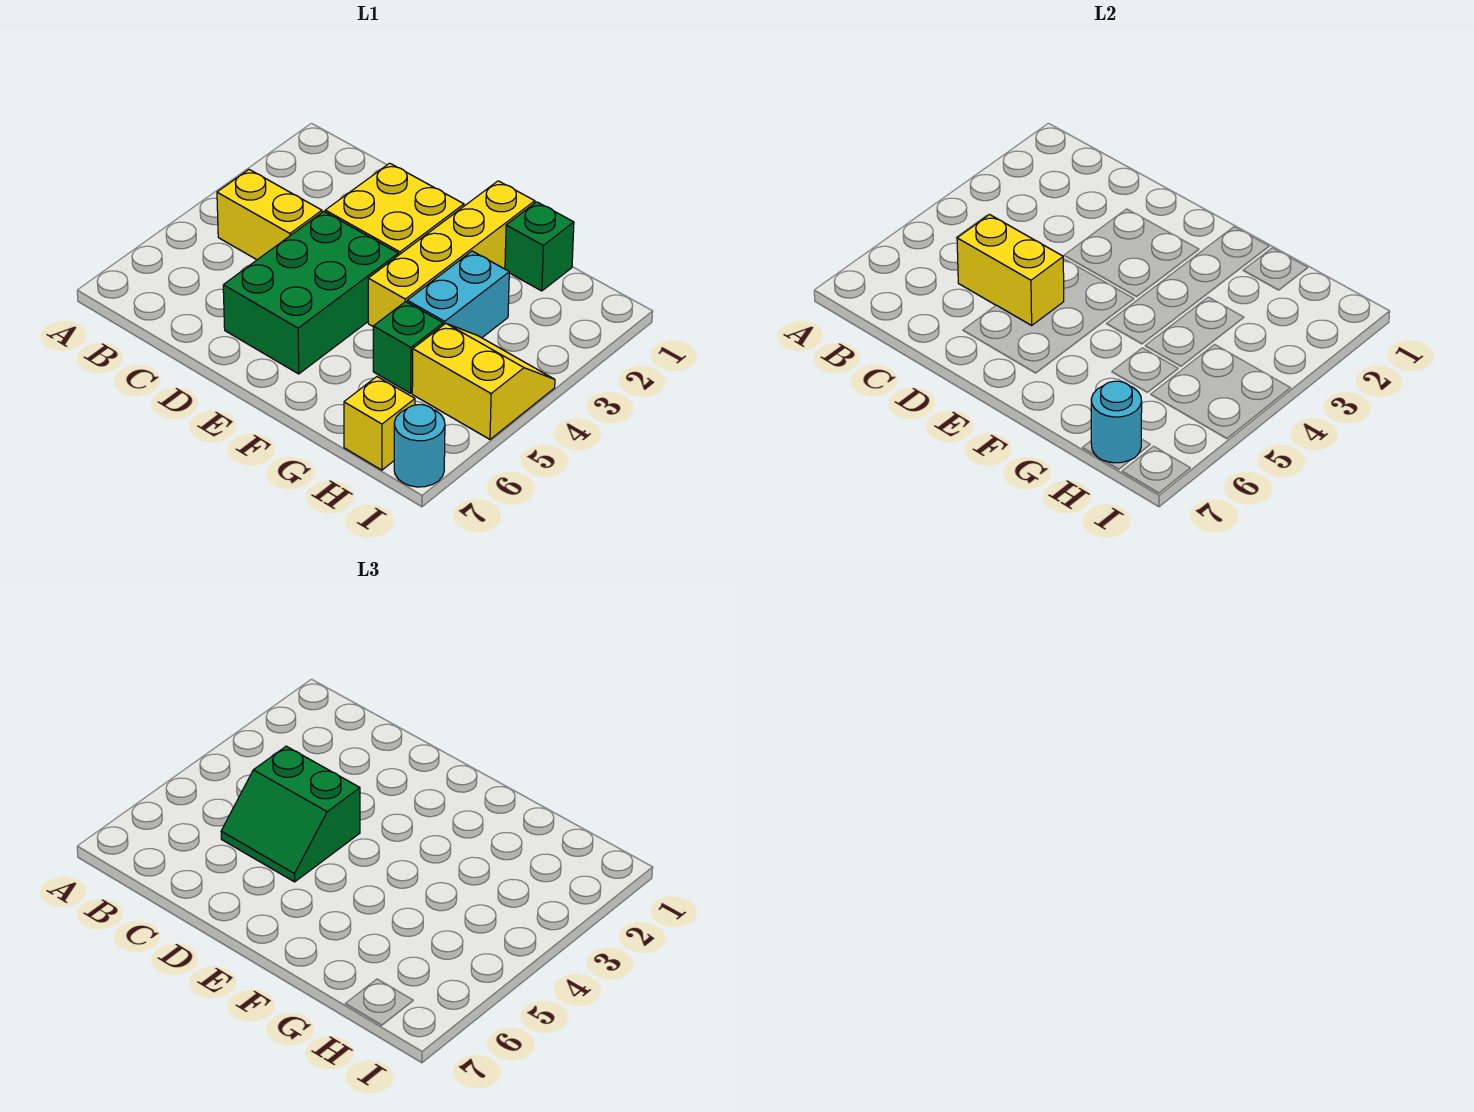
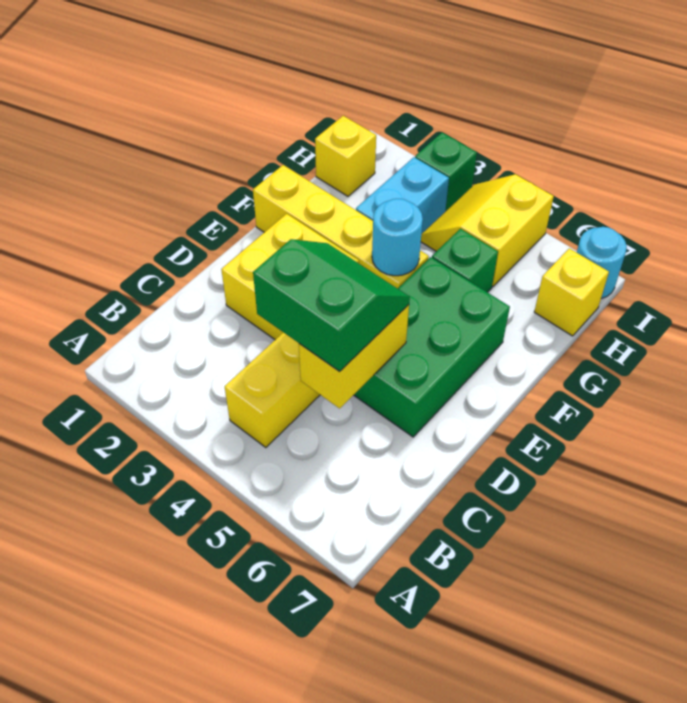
green slope C4:D5 level 3 top 4 -> green slope C4:D5 level 3 top C
green brick D4:E6 level 1 -> green brick D5:F6 level 1
green brick G1 level 1 -> green brick I3 level 1
cyan brick G3:G4 level 1 -> cyan brick G3:H3 level 1
none -> yellow brick H1 level 1
cyan round brick H7 level 2 -> cyan round brick F4 level 2

